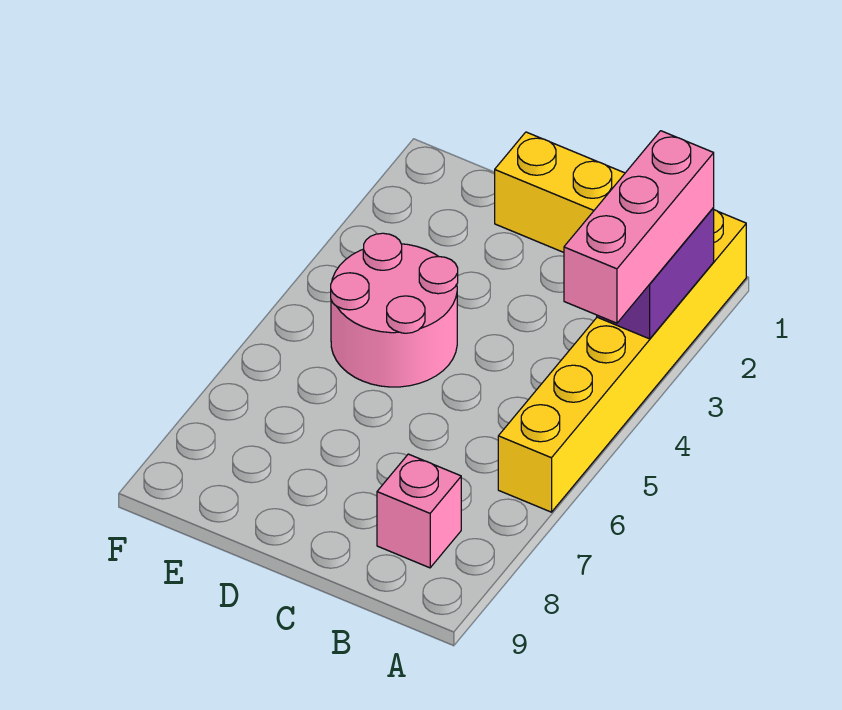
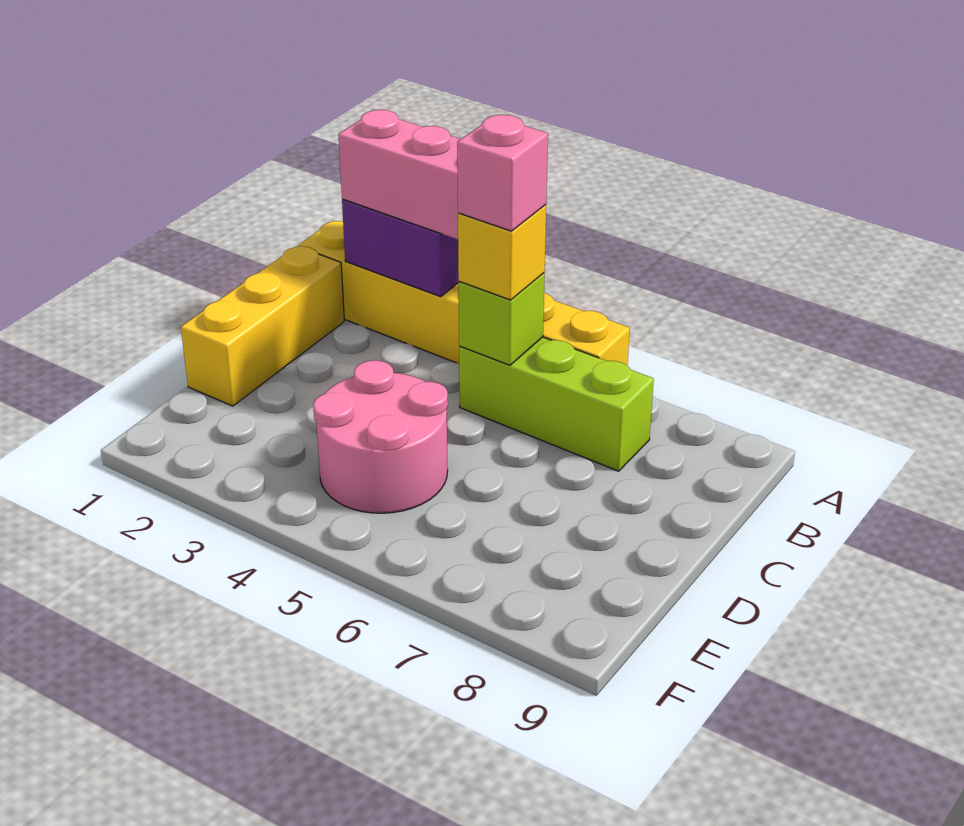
none -> lime brick B5:B7 level 1
none -> lime brick B5 level 2
none -> yellow brick B5 level 3
pink brick B8 level 1 -> pink brick B5 level 4

